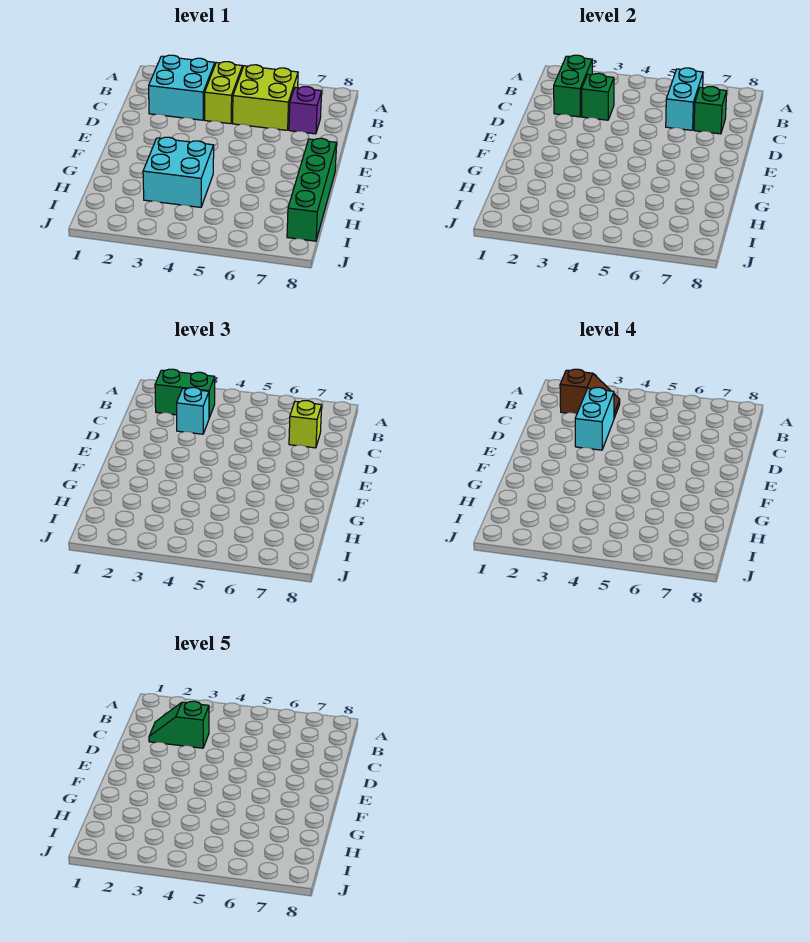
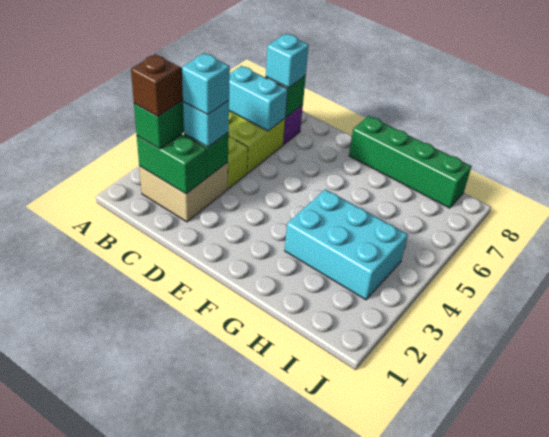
cyan brick B2:C3 level 1 -> tan brick B2:C3 level 1
green slope C2:C3 level 5 top 3 -> none
cyan brick C3:D3 level 4 -> cyan brick C3 level 4
lime brick C7 level 3 -> cyan brick C7 level 3
cyan brick G3:H4 level 1 -> cyan brick G3:I4 level 1

